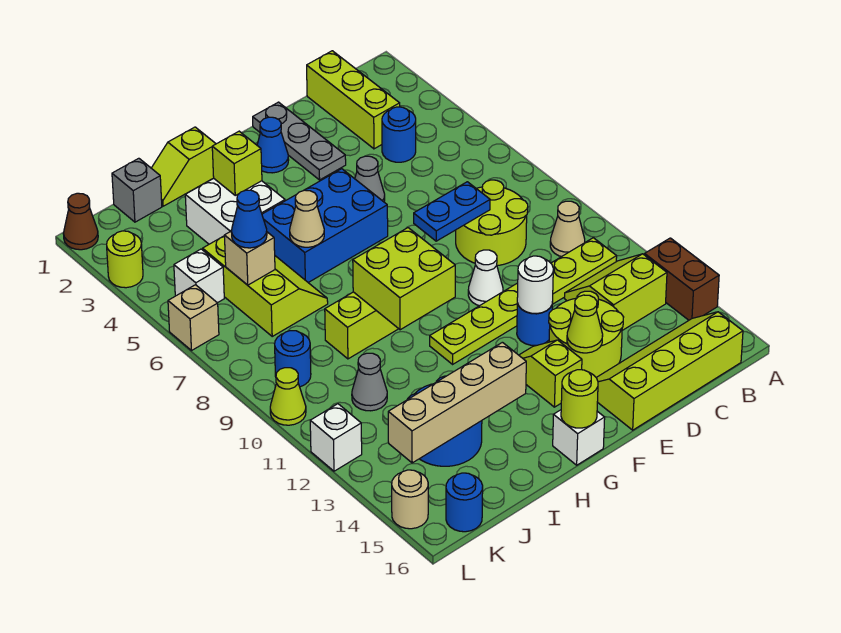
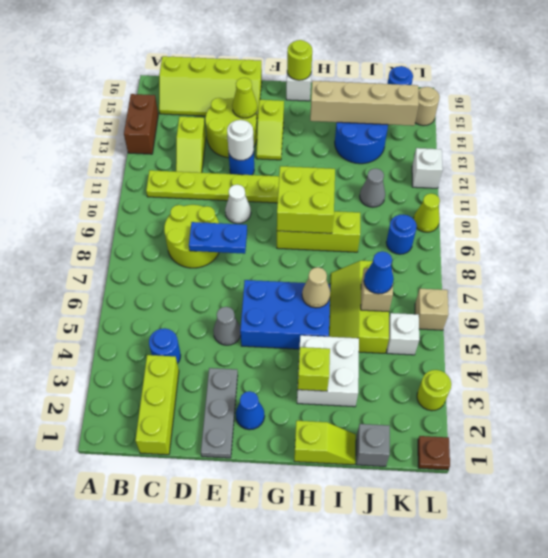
tan cone B10 level 1 -> none
lime slope B12:C13 level 1 top 13 -> lime slope C12:C13 level 1 top 13
brown cone L1 level 1 -> brown plate L1 level 1

